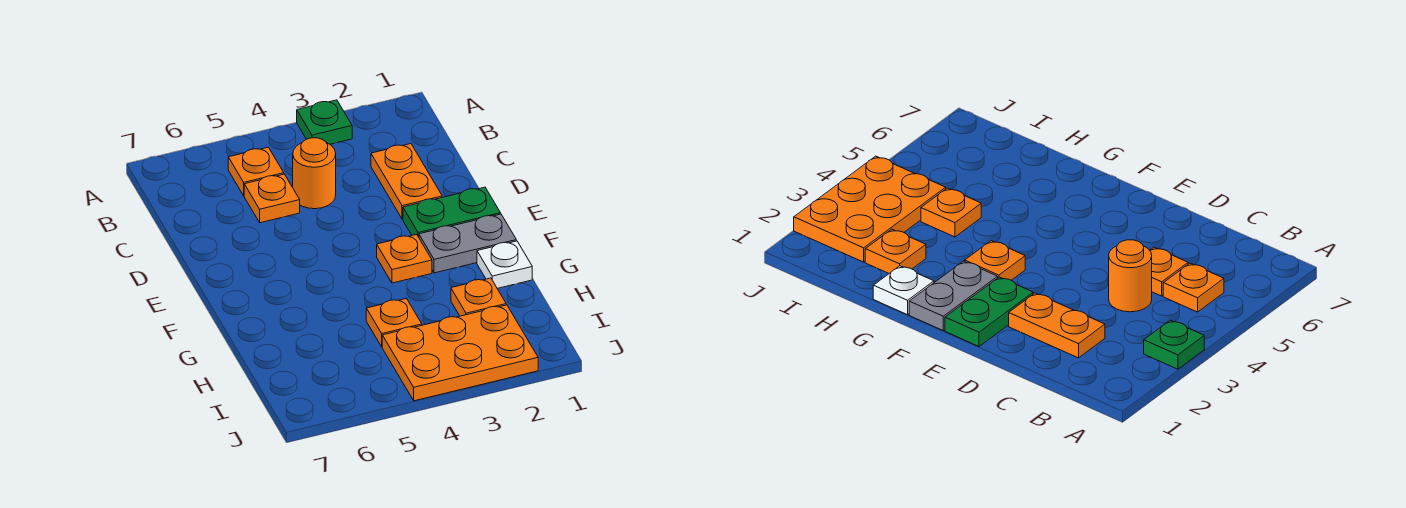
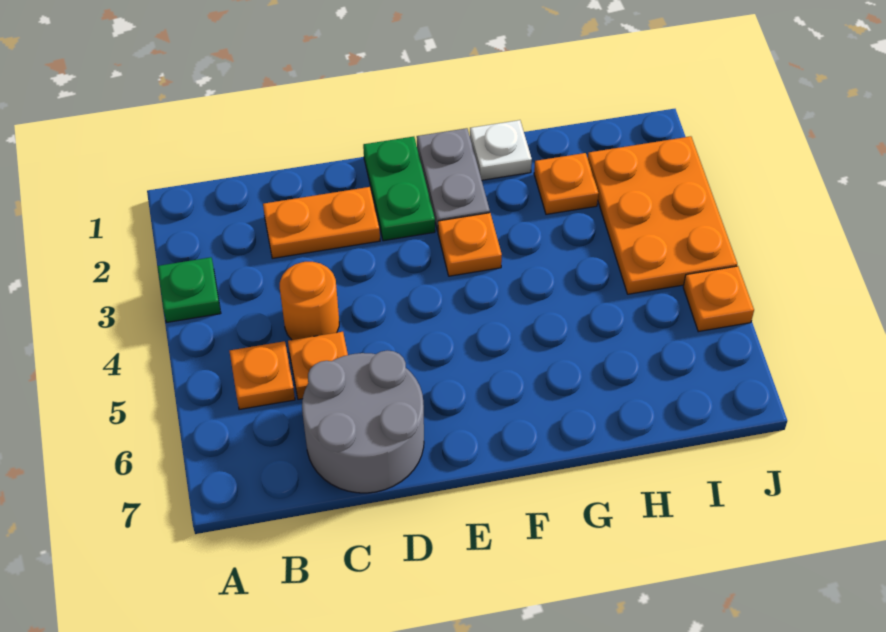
none -> grey round brick C6:D7 level 1
orange plate H4 level 1 -> orange plate J5 level 1

